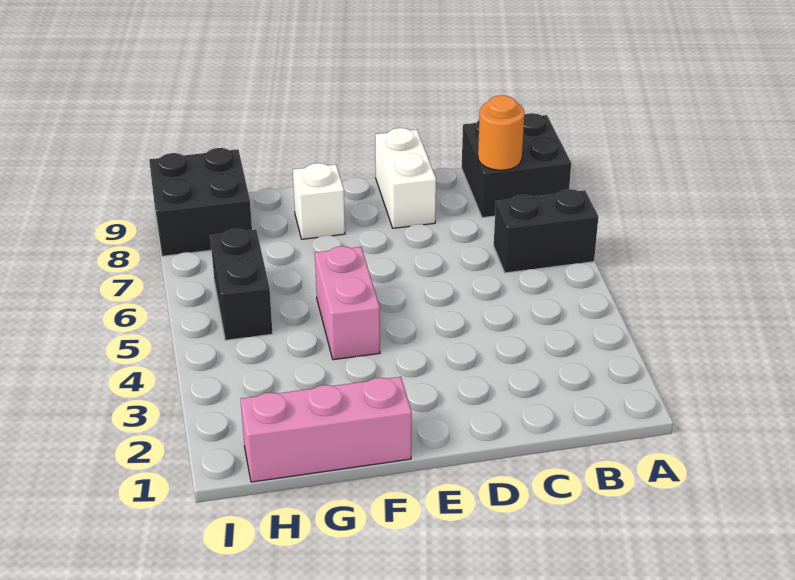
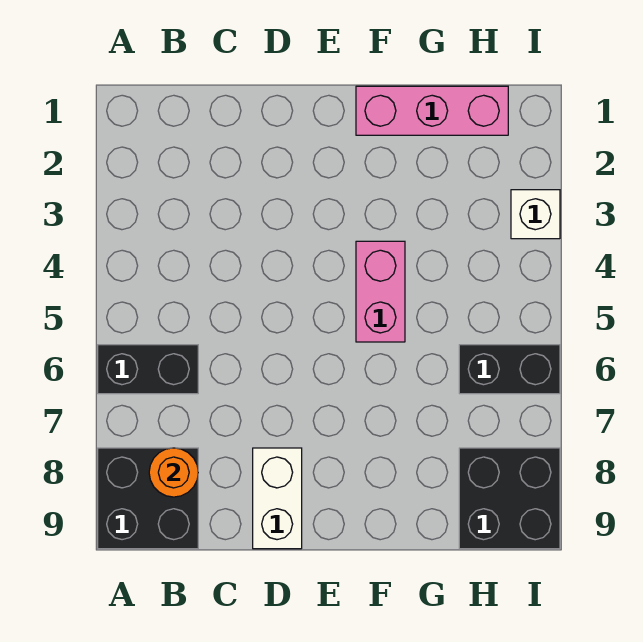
white brick F8 level 1 -> white brick I3 level 1
black brick H5:H6 level 1 -> black brick H6:I6 level 1

